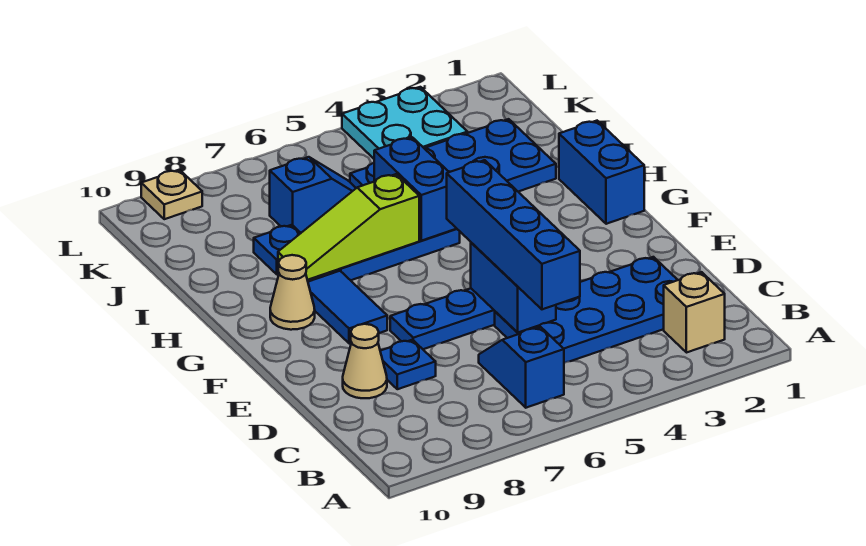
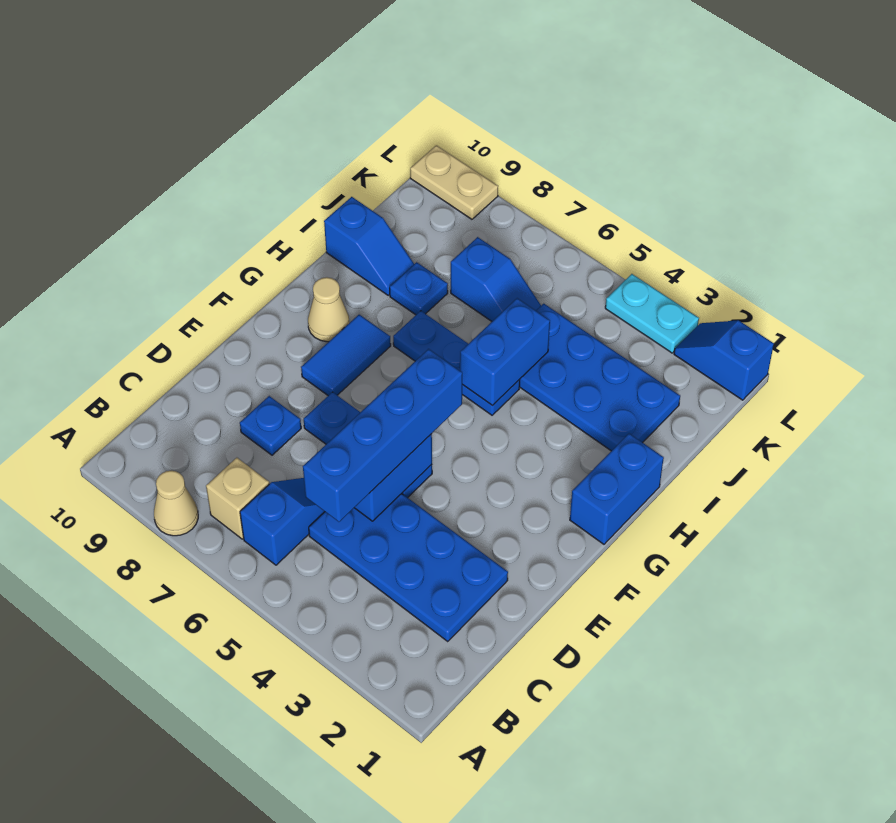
tan brick B2 level 1 -> tan brick B7 level 1
tan cone D9 level 1 -> tan cone A8 level 1
lime slope H6:H8 level 2 top 6 -> none
none -> blue slope I9:I10 level 1 top 10
cyan plate K3:L4 level 1 -> cyan plate L3:L4 level 1
none -> blue slope L1:L2 level 1 top 1
tan plate L9 level 1 -> tan plate L9:L10 level 1

